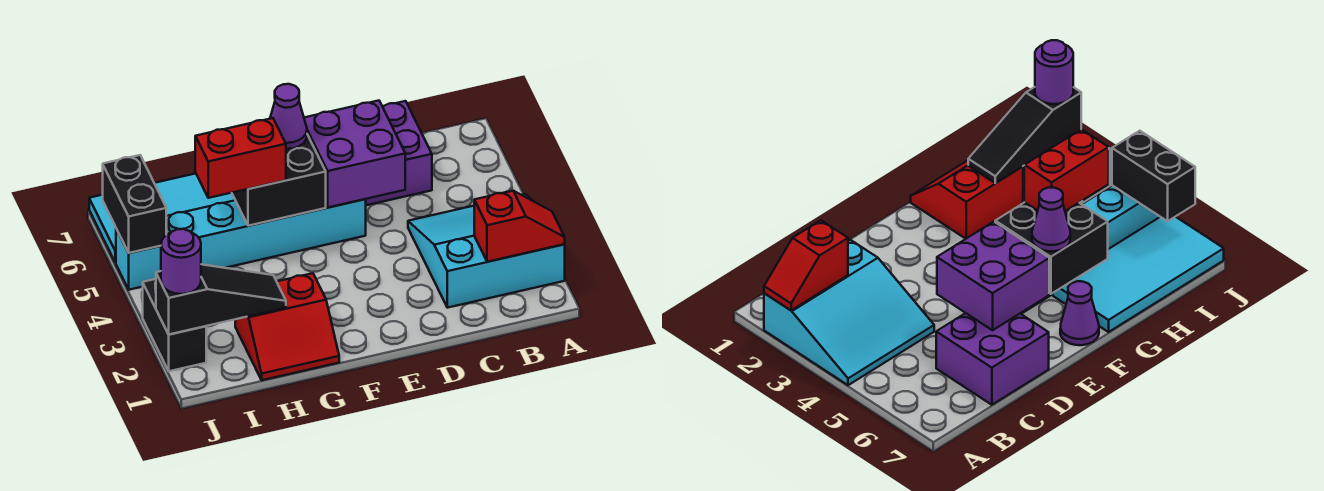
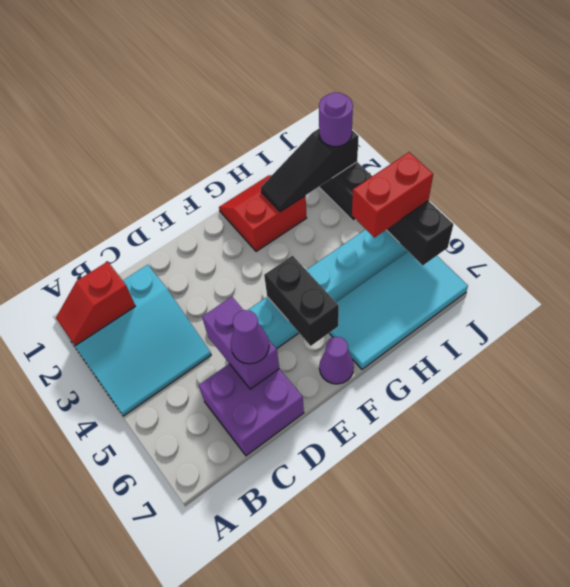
purple brick D5:E6 level 2 -> purple brick D5:D6 level 2
black brick F5:G6 level 2 -> black brick F5:F6 level 2
purple cone F6 level 3 -> purple cone D6 level 3
red brick G5:H5 level 3 -> red brick I5:J5 level 3

